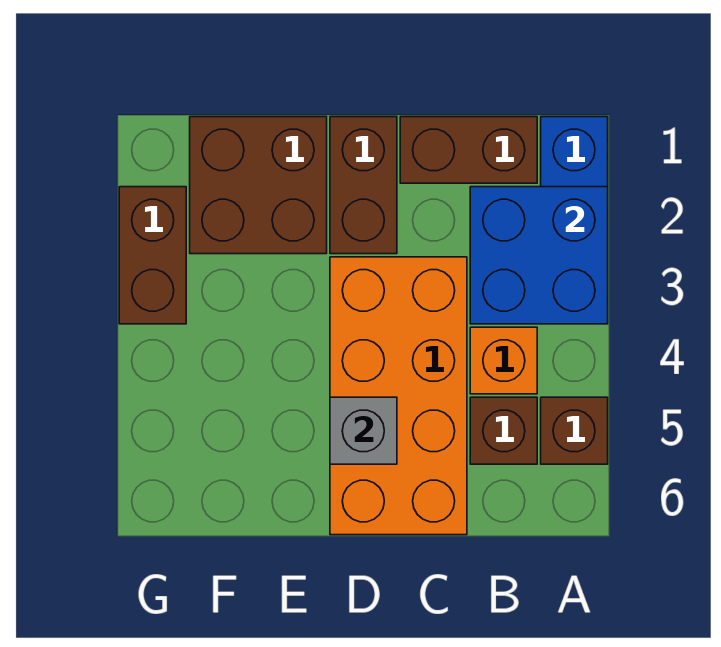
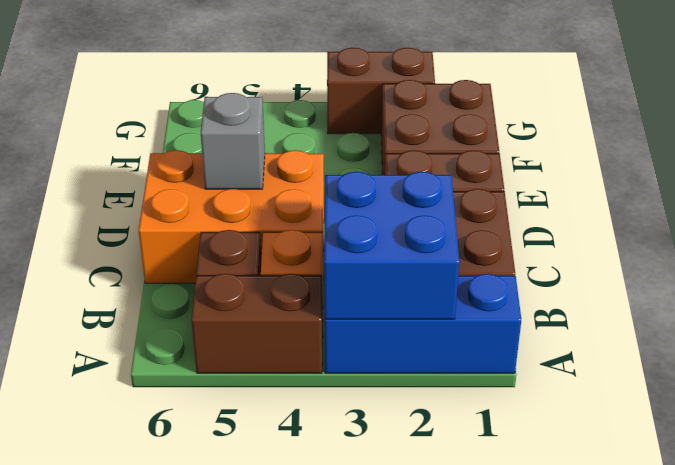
brown brick A5 level 1 -> brown brick A4:A5 level 1
orange brick C3:D6 level 1 -> orange brick C4:D6 level 1

